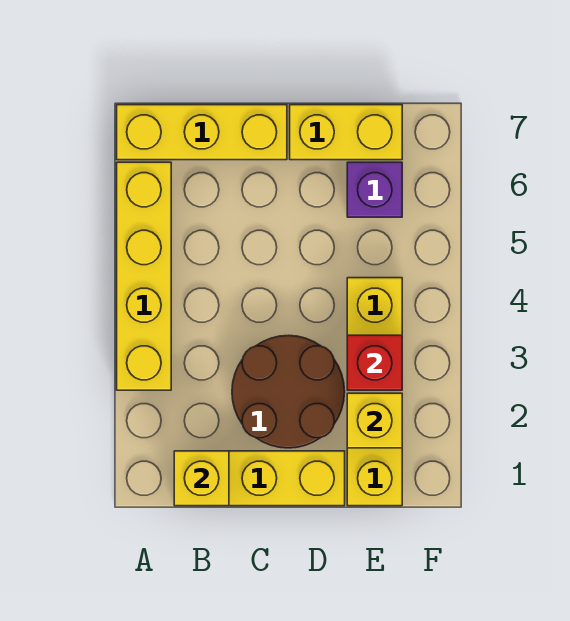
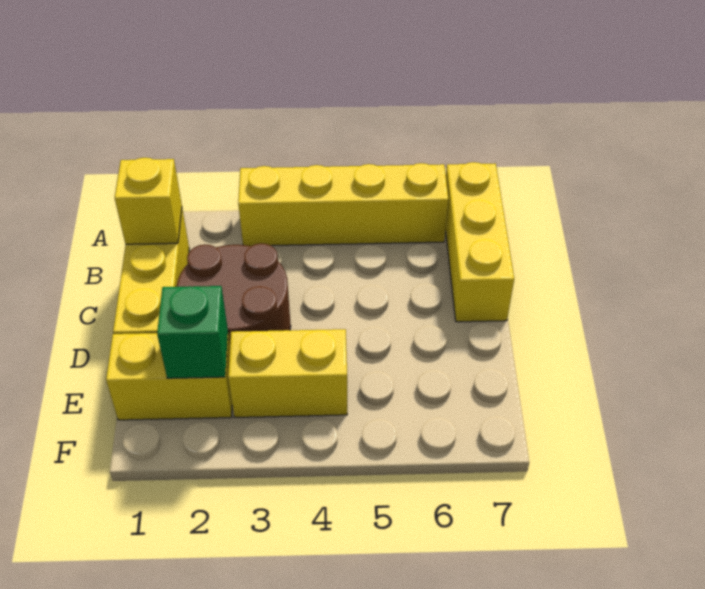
yellow brick D7:E7 level 1 -> none
yellow brick E2 level 2 -> green brick E2 level 2
red brick E3 level 2 -> none
purple brick E6 level 1 -> none

